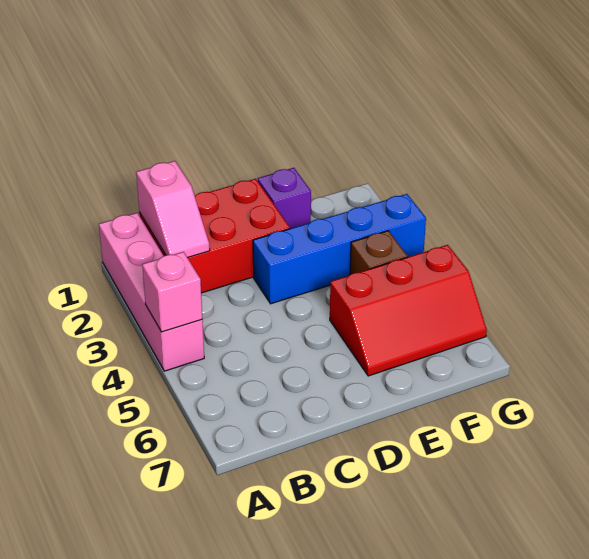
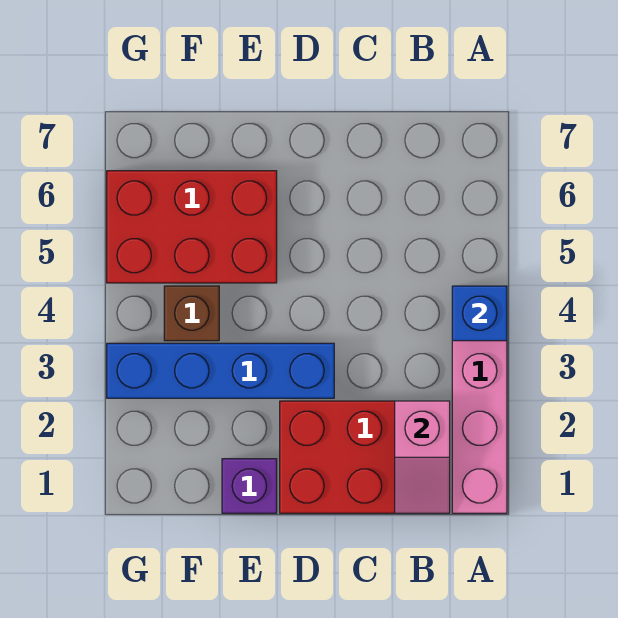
pink brick A4 level 2 -> blue brick A4 level 2
pink slope B1:B2 level 2 top 1 -> pink slope B1:B2 level 2 top 2
red slope E5:G6 level 1 top 5 -> red brick E5:G6 level 1

